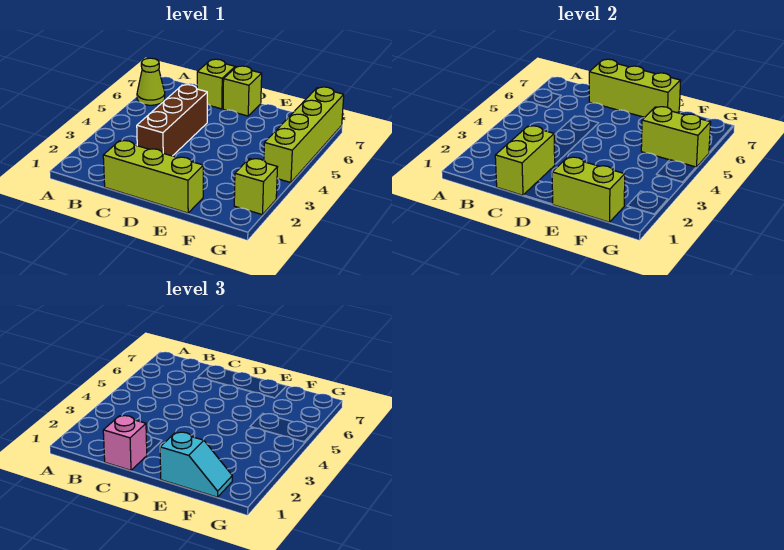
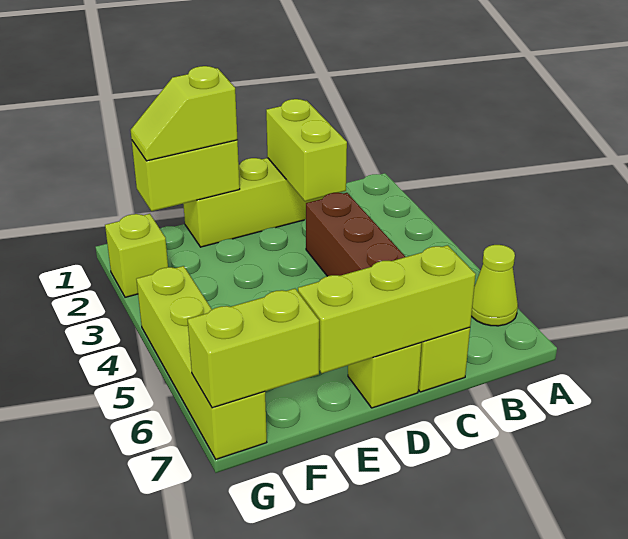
pink brick C1 level 3 -> none
cyan slope E1:F1 level 3 top E -> lime slope E1:F1 level 3 top E
lime brick F5:G5 level 2 -> lime brick F7:G7 level 2

